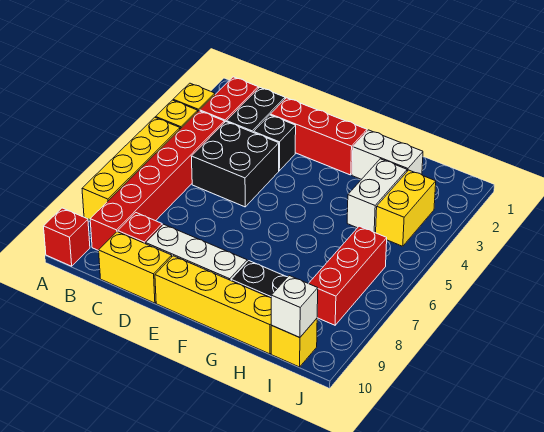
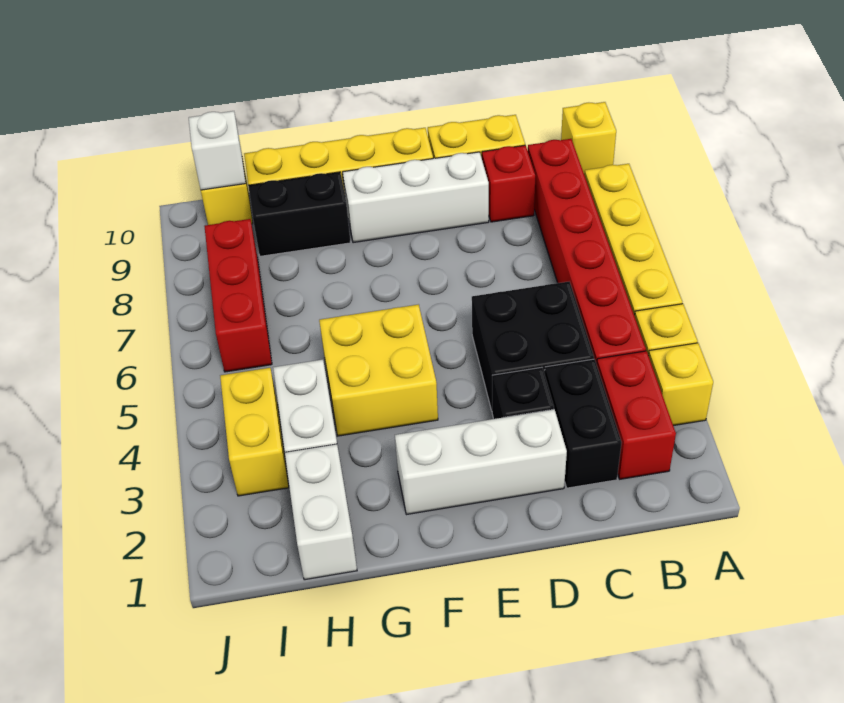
red brick A10 level 1 -> yellow brick A10 level 1
red brick D2:F2 level 1 -> white brick D2:F2 level 1
none -> yellow brick F4:G5 level 1
white brick G2:H2 level 1 -> white brick H1:H2 level 1

